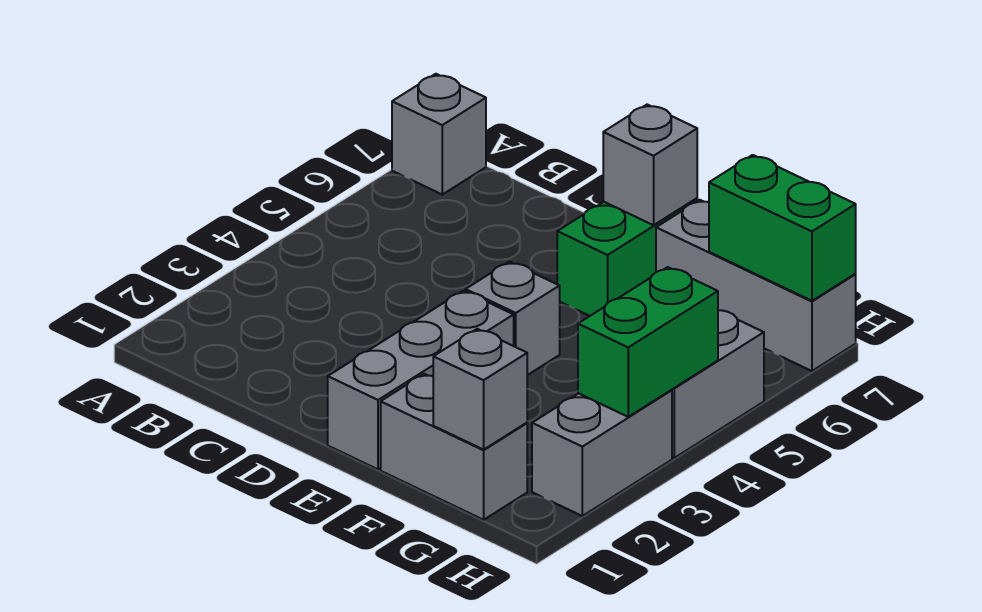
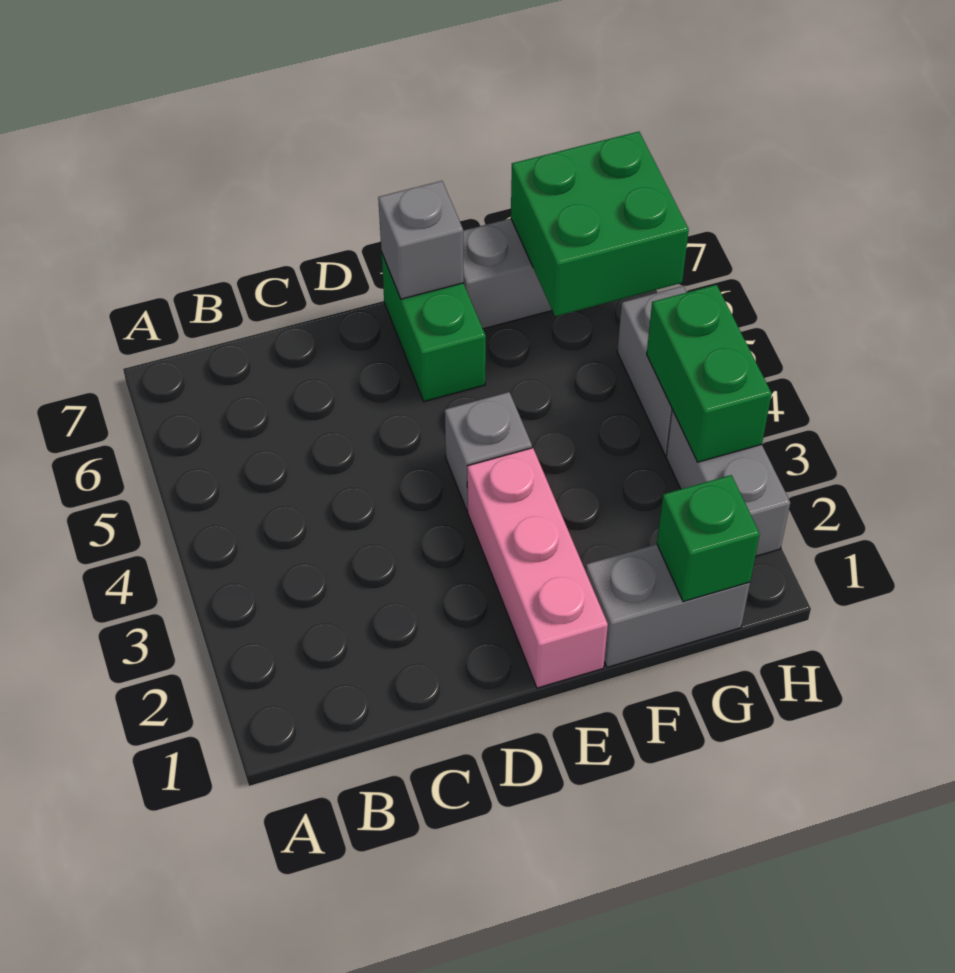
grey brick A7 level 1 -> none
grey brick E1:E3 level 1 -> pink brick E1:E3 level 1
grey brick G1 level 2 -> green brick G1 level 2
green brick G7:H7 level 2 -> green brick G6:H7 level 2

